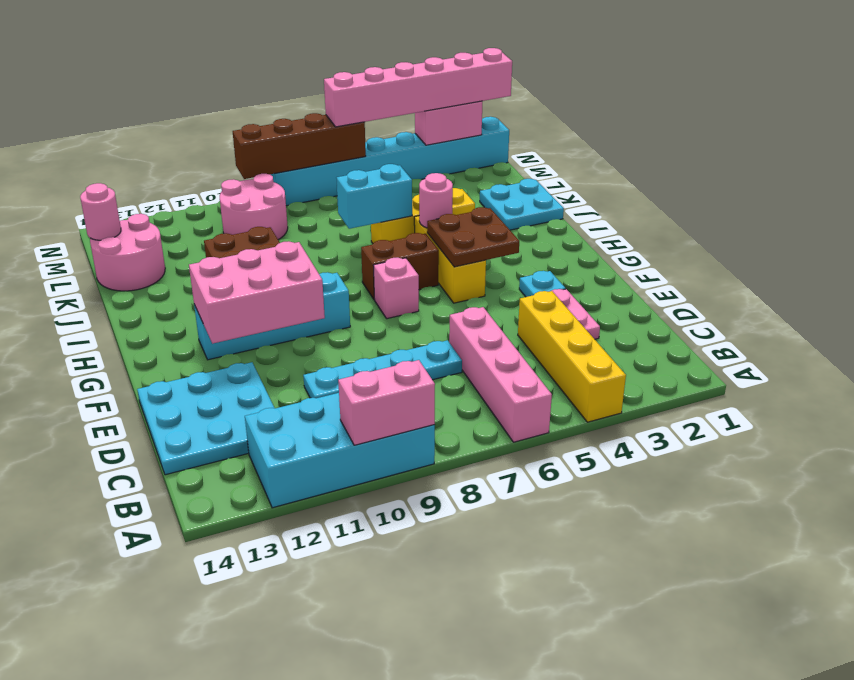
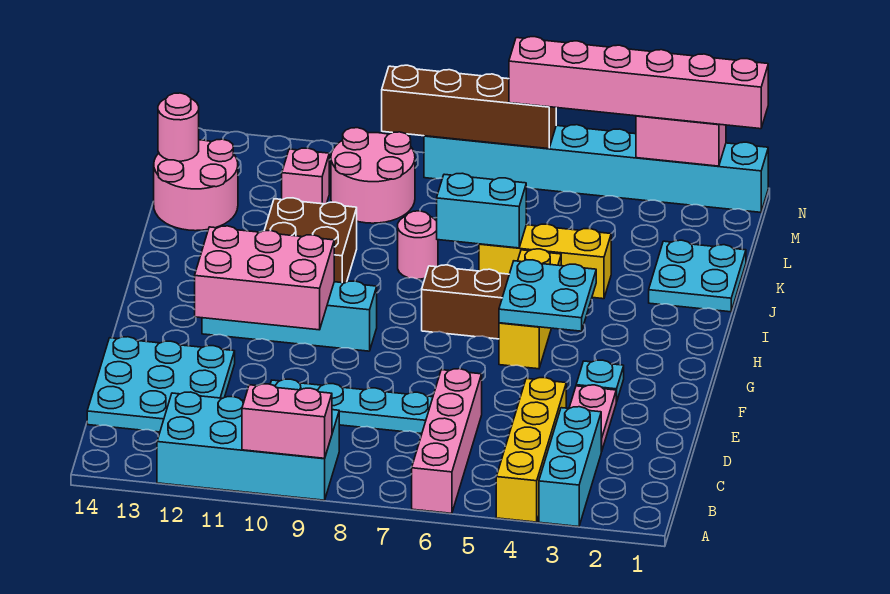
none -> cyan brick A3:C3 level 1
brown plate G4:H5 level 2 -> cyan plate G4:H5 level 2
pink brick G7 level 1 -> pink brick L11 level 1
pink round brick I5 level 2 -> pink round brick J8 level 1

